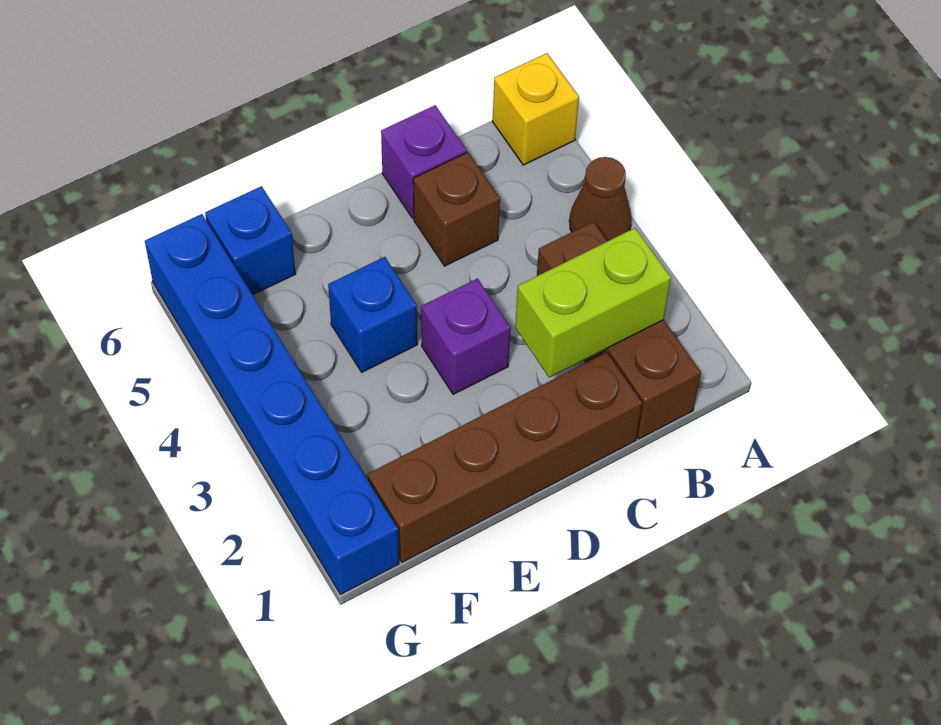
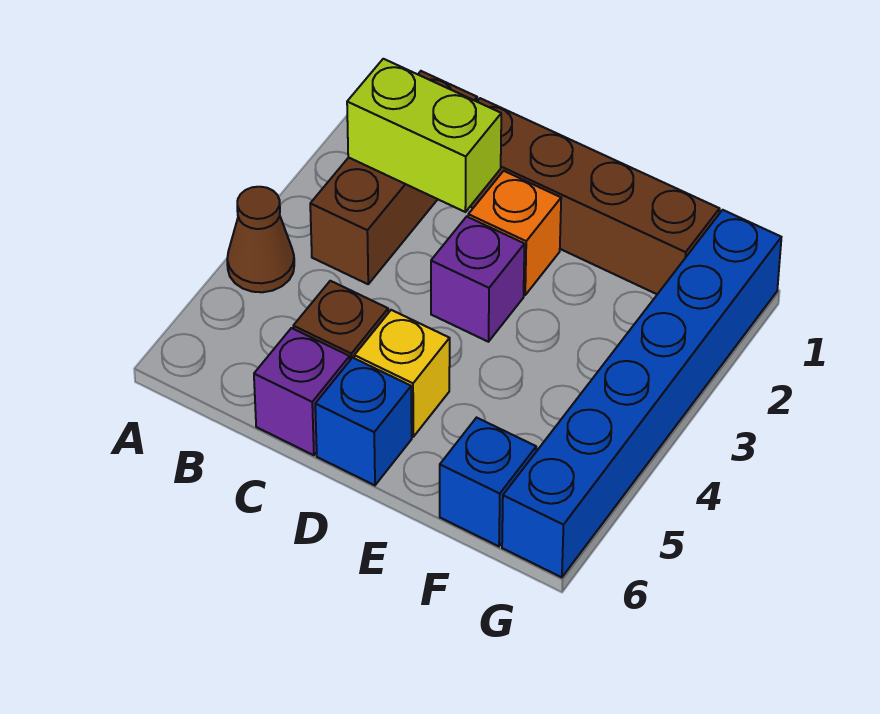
yellow brick A6 level 1 -> yellow brick D5 level 1
none -> orange brick D2 level 1
blue brick E4 level 1 -> blue brick D6 level 1

